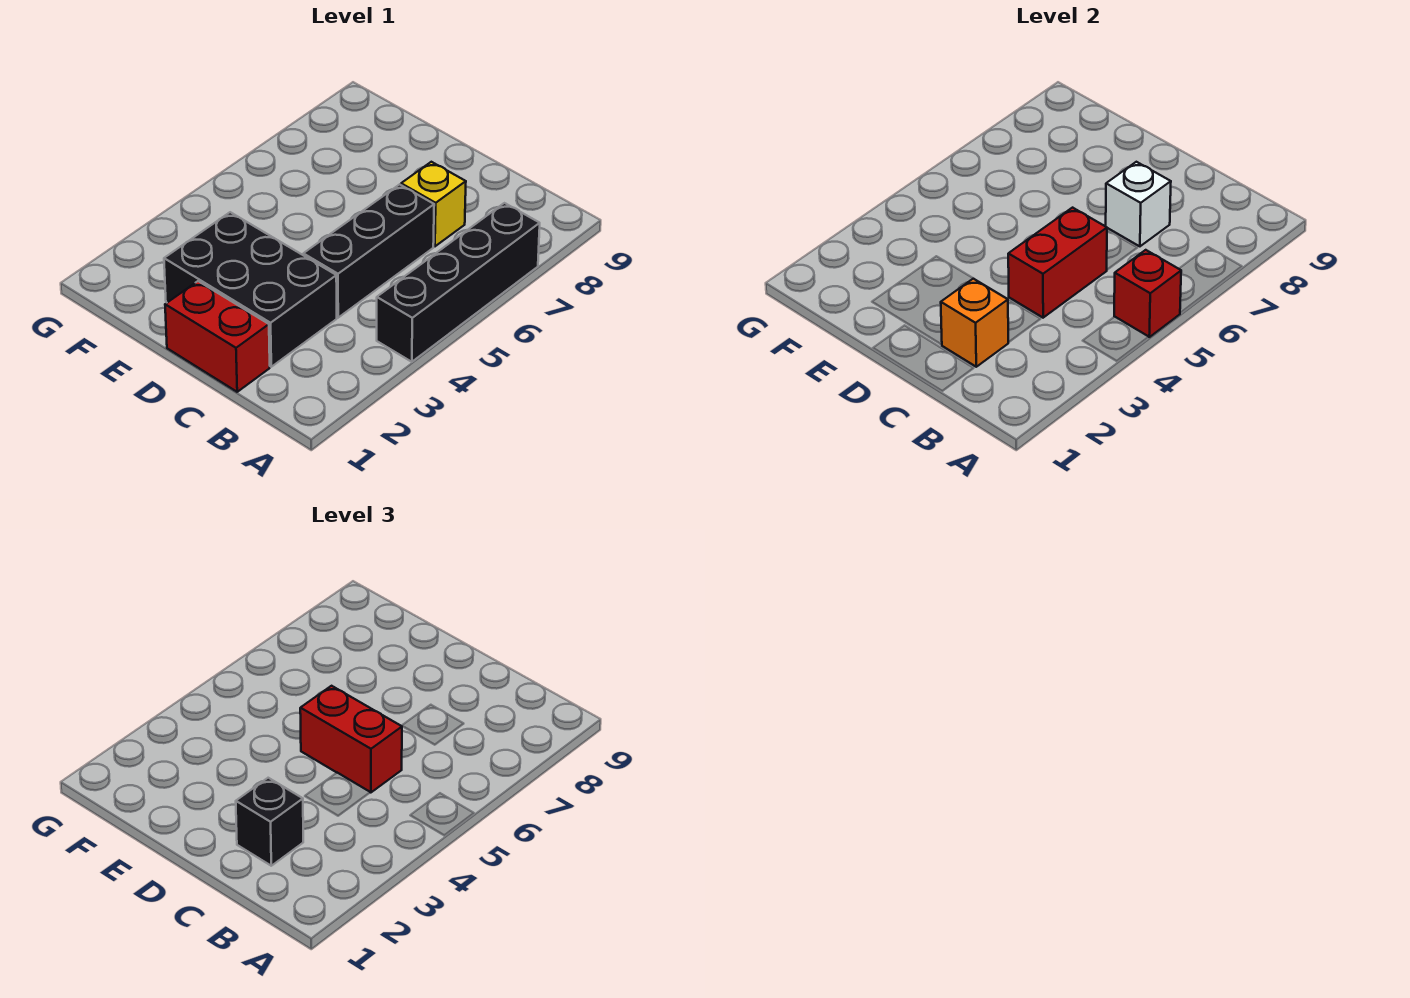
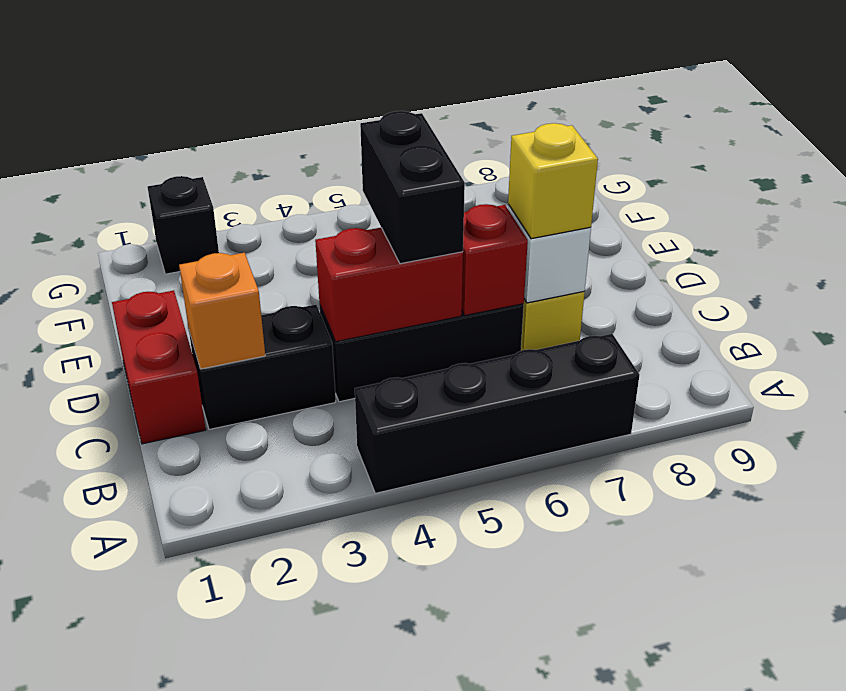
red brick A5 level 2 -> red brick C6 level 2
black brick C2:E3 level 1 -> black brick C2:C3 level 1
black brick C2 level 3 -> black brick G2 level 1
red brick C5:D5 level 3 -> black brick C5:D5 level 3
none -> yellow brick C7 level 3

